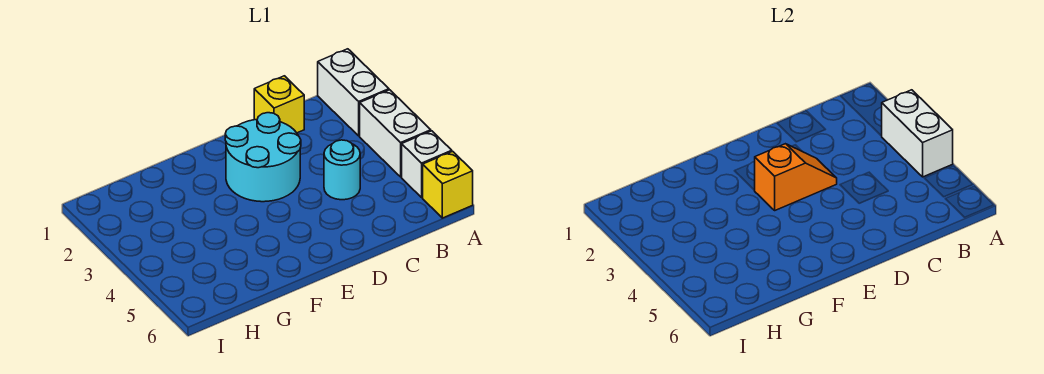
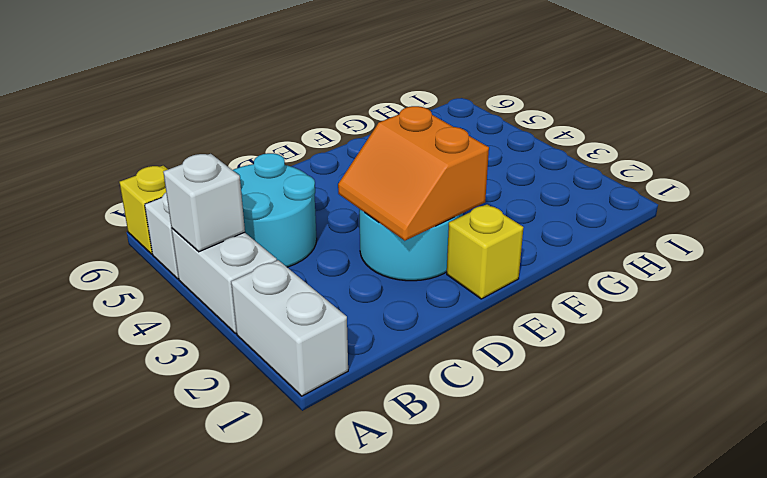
white brick A3:A4 level 2 -> white brick A4 level 2
yellow brick C1 level 1 -> yellow brick E1 level 1
cyan round brick C4 level 1 -> cyan round brick B4:C5 level 1
orange slope D3:E3 level 2 top E -> orange slope D2:E3 level 2 top E

